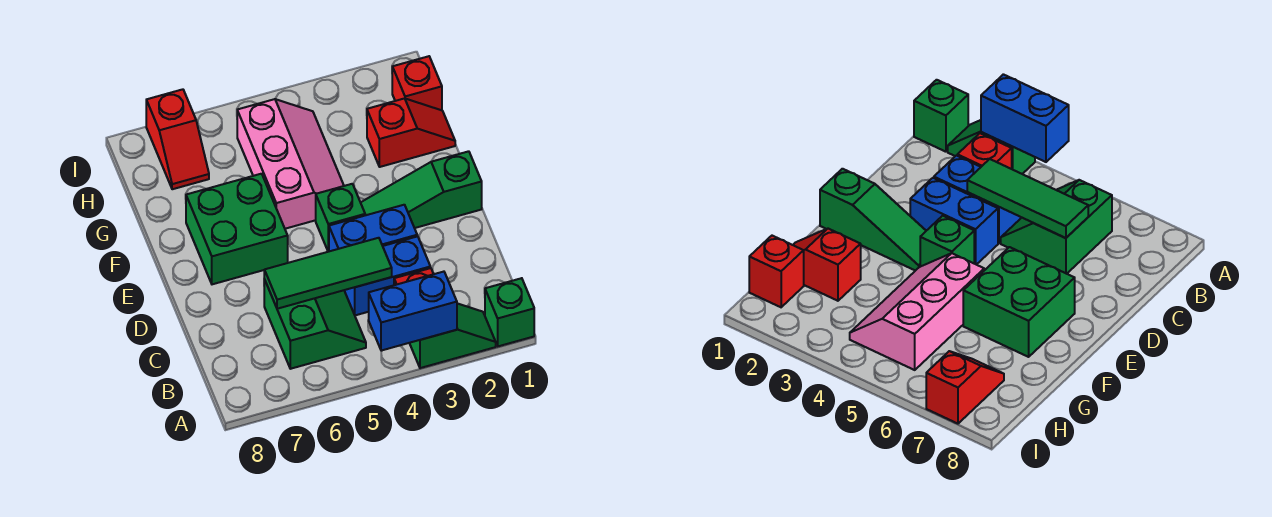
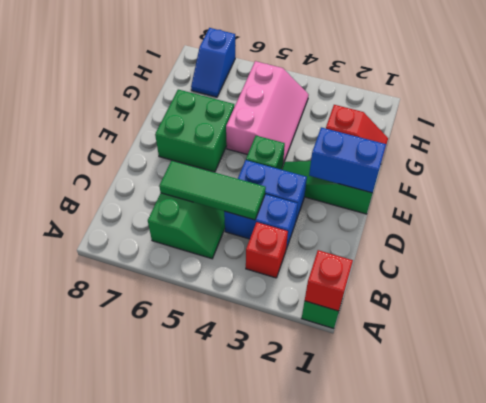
green slope A2:A3 level 1 top 3 -> none
blue brick A3:A4 level 2 -> blue brick E1:E2 level 2
red brick H1 level 1 -> red brick A1 level 2
red slope H7:I7 level 1 top I -> blue slope H7:I7 level 1 top I

